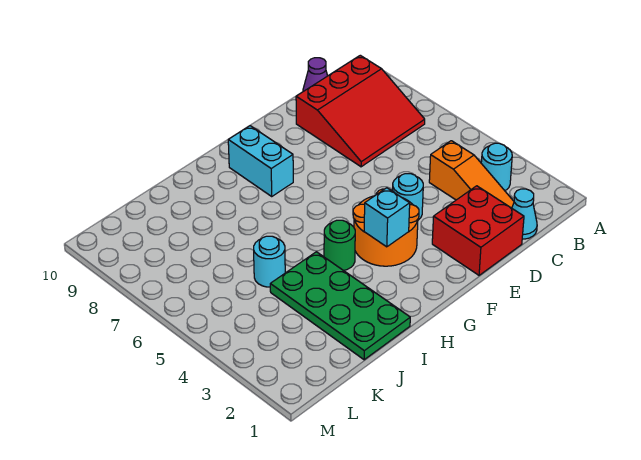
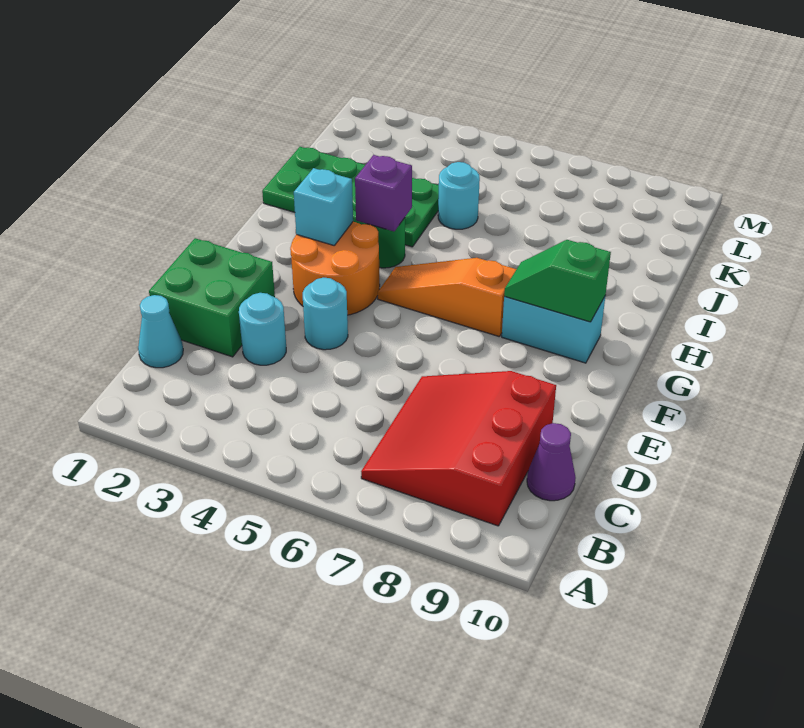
cyan round brick B3 level 1 -> cyan round brick D3 level 1
orange slope C2:C4 level 1 top 4 -> orange slope G5:G7 level 1 top 7
red brick D1:E2 level 1 -> green brick D1:E2 level 1
none -> green slope G8:G9 level 2 top 9
none -> purple brick H4 level 2

